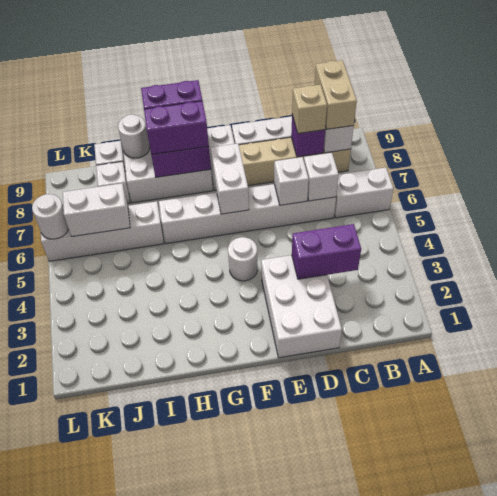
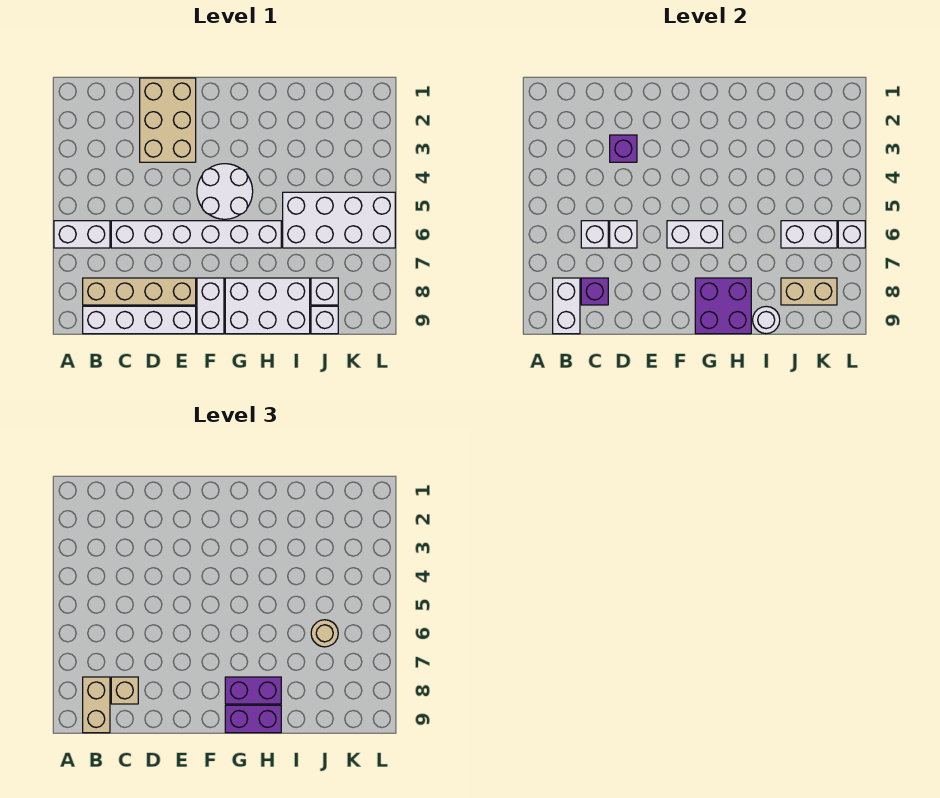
purple brick C3:D3 level 2 -> purple brick D3 level 2
white brick D1:E3 level 1 -> tan brick D1:E3 level 1
white round brick F4 level 1 -> white round brick F4:G5 level 1
white brick F6:F7 level 2 -> white brick F6:G6 level 2
white brick I6:L6 level 1 -> white brick I5:L6 level 1
none -> tan round brick J6 level 3
none -> tan brick J8:K8 level 2
white round brick L6 level 2 -> white brick L6 level 2

